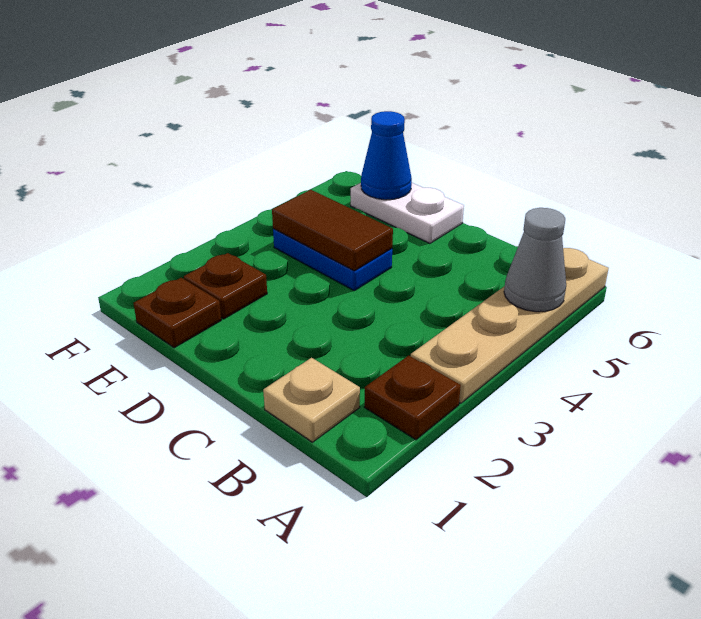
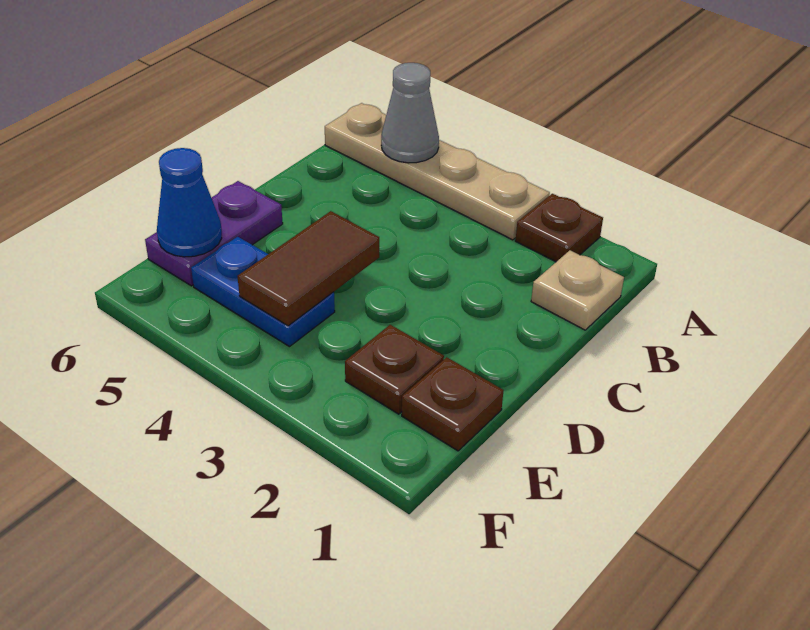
blue plate D4:E4 level 1 -> blue plate E4:E5 level 1
white plate D6:E6 level 1 -> purple plate D6:E6 level 1

